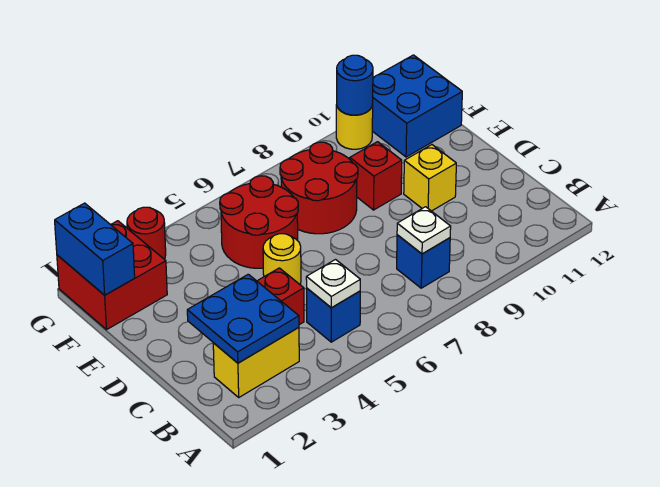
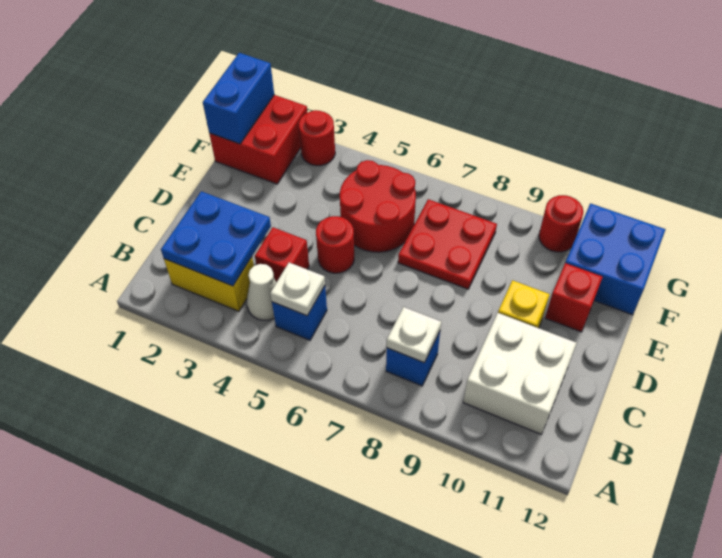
none -> white cone B4 level 1
none -> white brick B10:C11 level 1
yellow round brick D5 level 1 -> red round brick D5 level 1
red round brick E7:F8 level 1 -> red plate E7:F8 level 1
red brick E9 level 1 -> red brick E11 level 1
yellow round brick G10 level 1 -> red round brick G10 level 1
blue round brick G10 level 2 -> none

